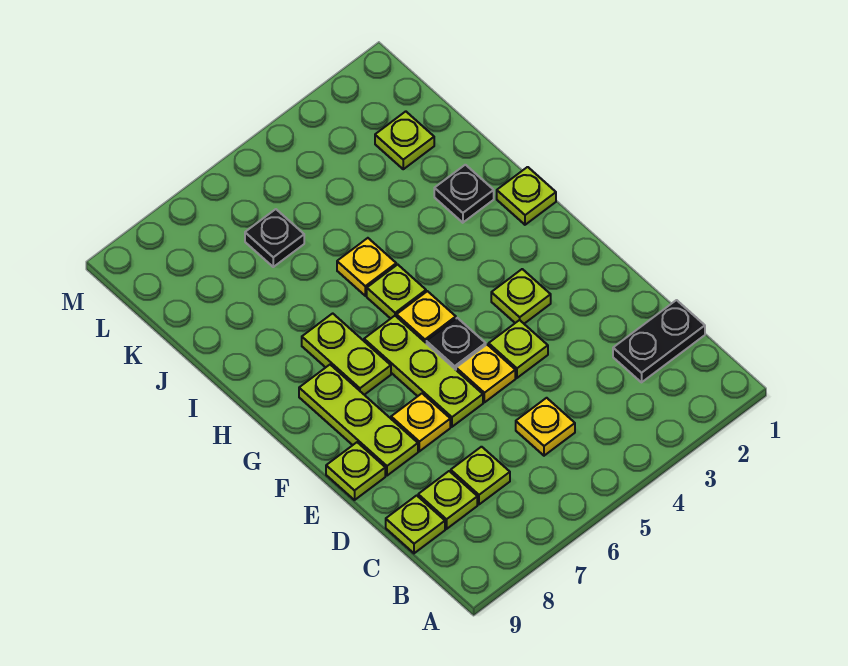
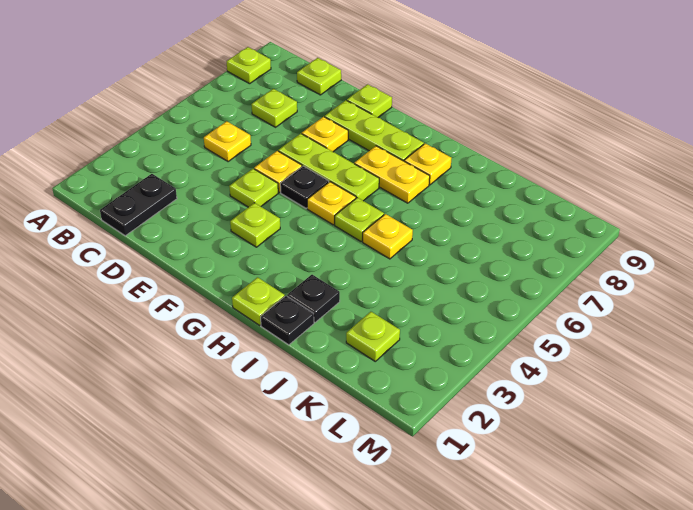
lime plate C8 level 1 -> lime plate A8 level 1
lime plate G7:H7 level 1 -> yellow plate G7:H7 level 1
none -> yellow plate H8 level 1
black plate K6 level 1 -> black plate I1 level 1

